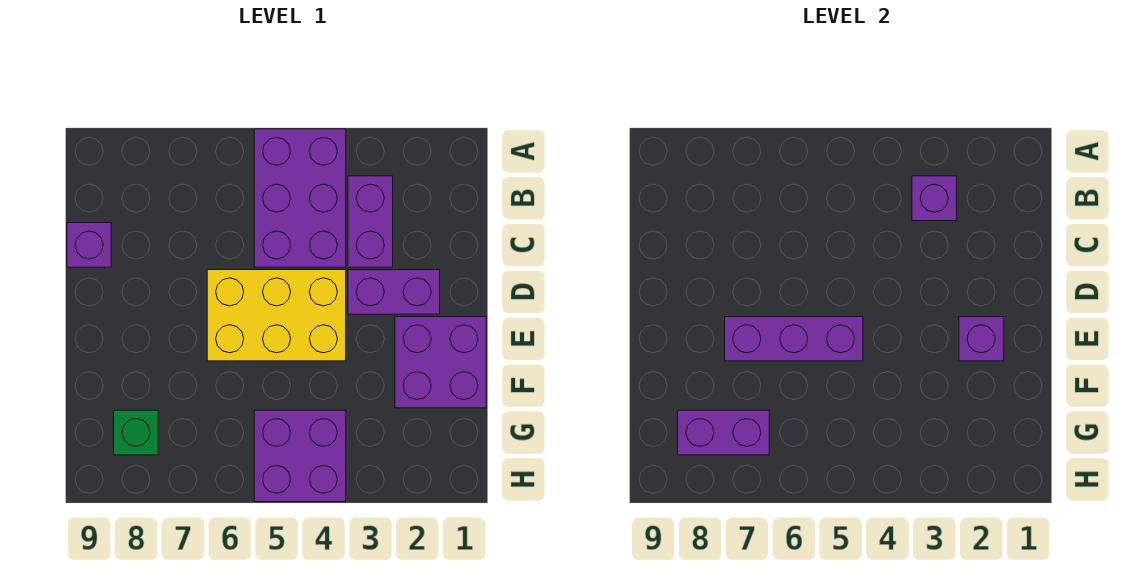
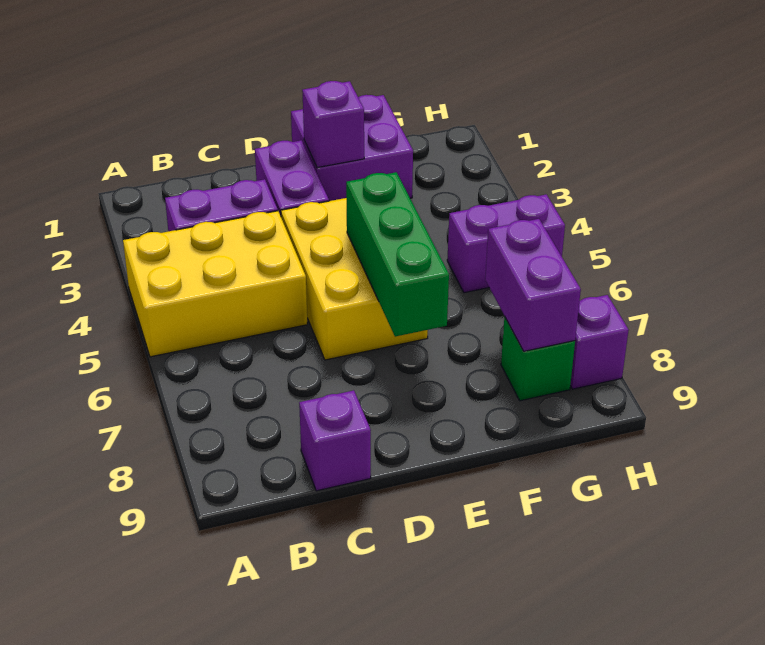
purple brick A4:C5 level 1 -> yellow brick A4:C5 level 1
purple brick B3 level 2 -> purple brick H8 level 1
purple brick E5:E7 level 2 -> green brick E5:E7 level 2
purple brick G4:H5 level 1 -> purple brick G5:H5 level 1

